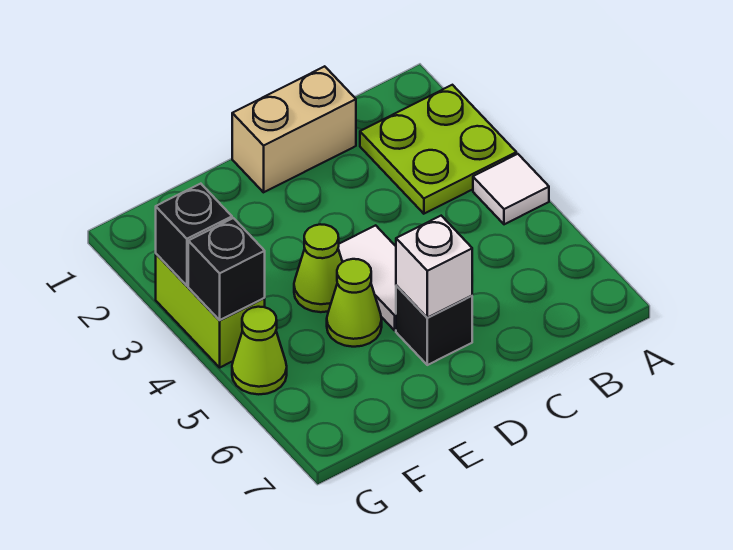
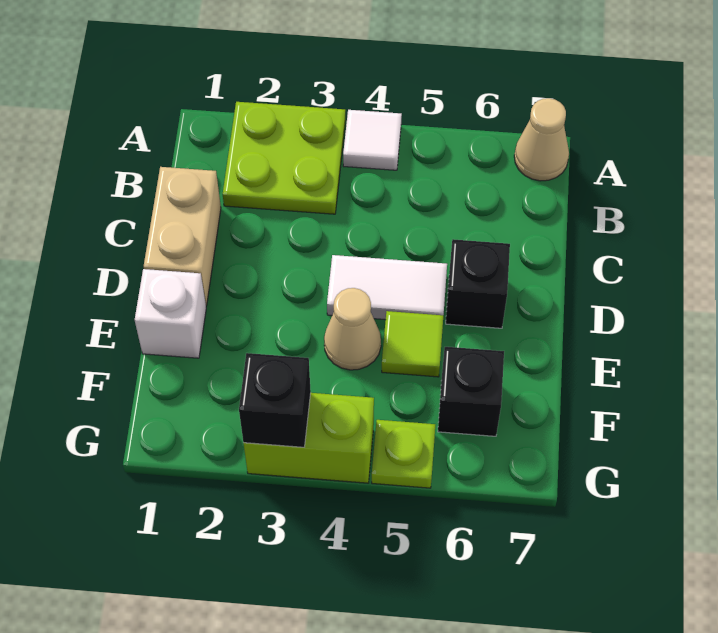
none -> tan cone A7 level 1
white brick D6 level 2 -> white brick E1 level 1
lime cone E4 level 1 -> tan cone E4 level 1
lime cone E5 level 1 -> lime tile E5 level 1
black brick G4 level 2 -> black brick F6 level 1
lime cone G5 level 1 -> lime plate G5 level 1

